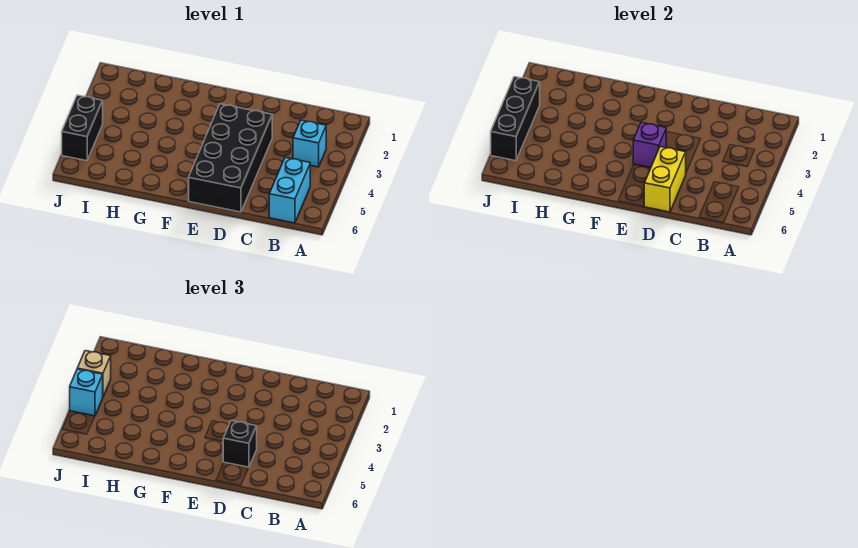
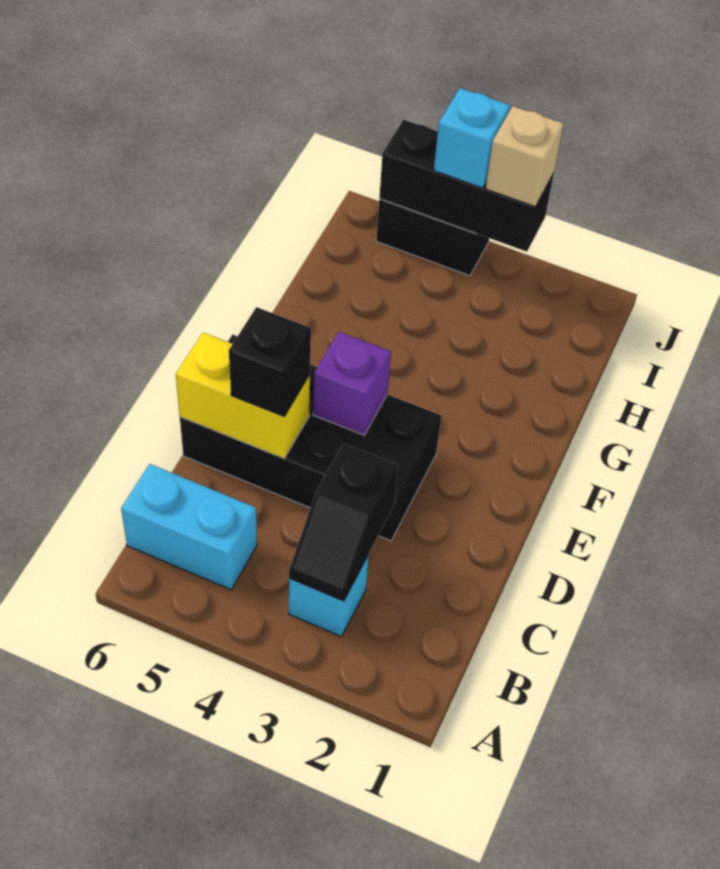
none -> black slope B3:C3 level 2 top C

